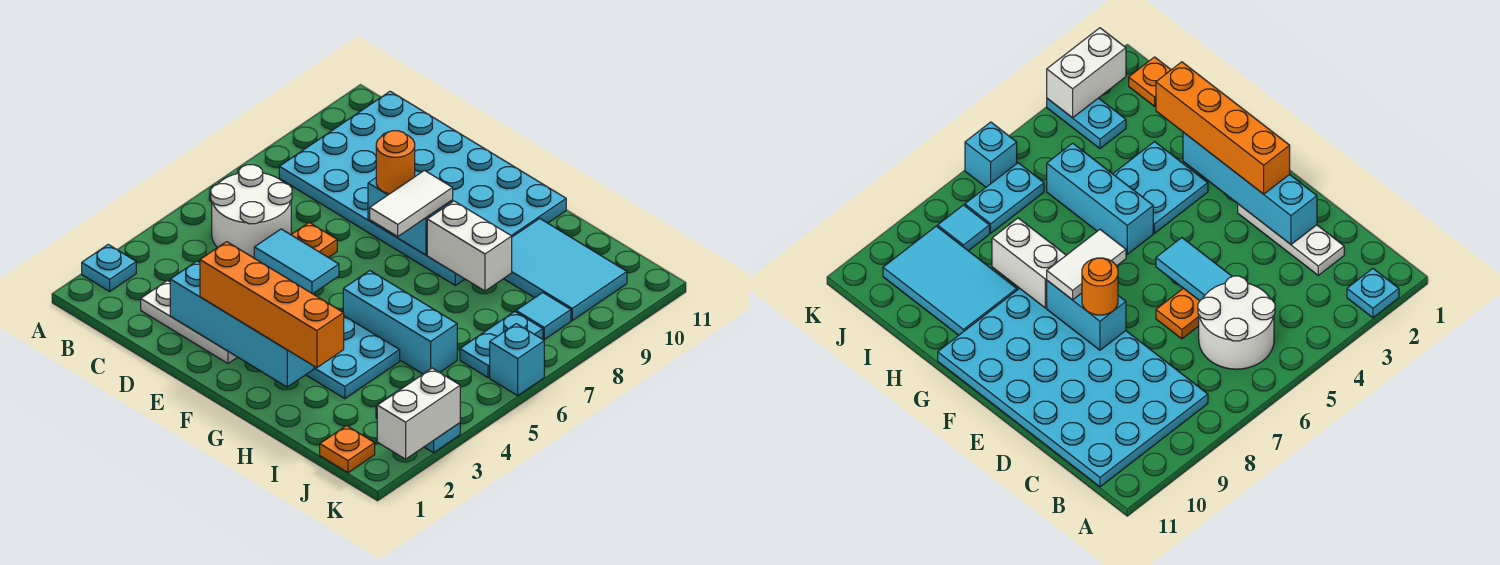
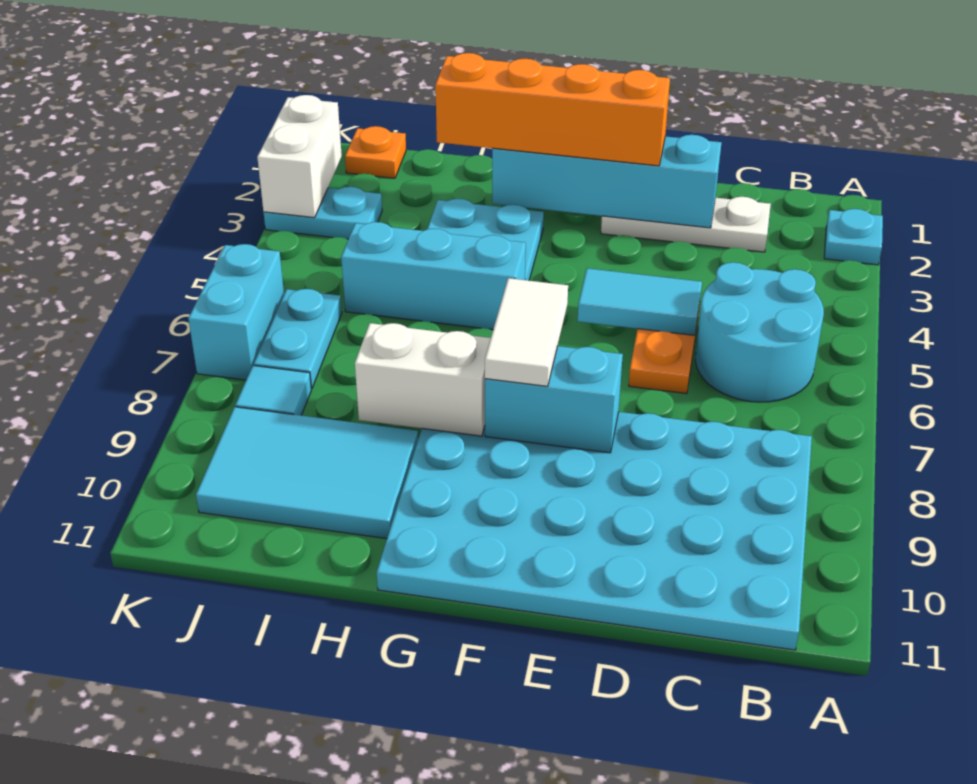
white round brick B5:C6 level 1 -> cyan round brick B5:C6 level 1
orange round brick E8 level 3 -> none
cyan brick K6 level 1 -> cyan brick K6:K7 level 1

